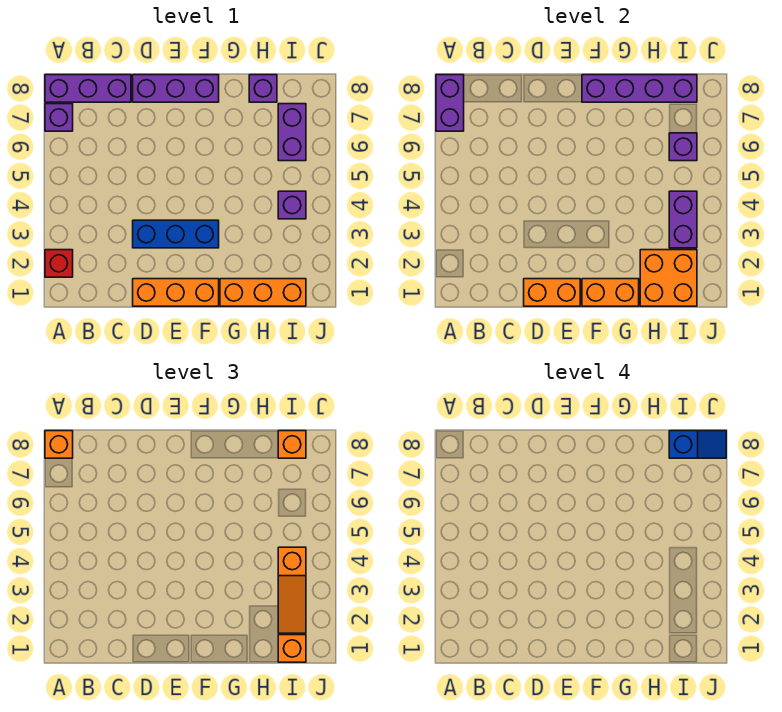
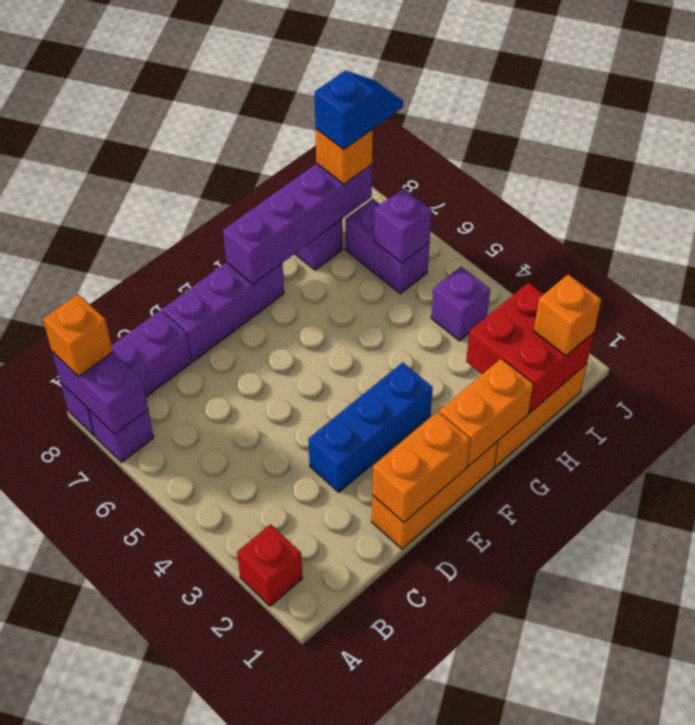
orange brick H1:I2 level 2 -> red brick H1:I2 level 2
orange slope I2:I4 level 3 top 4 -> none
purple brick I3:I4 level 2 -> none

